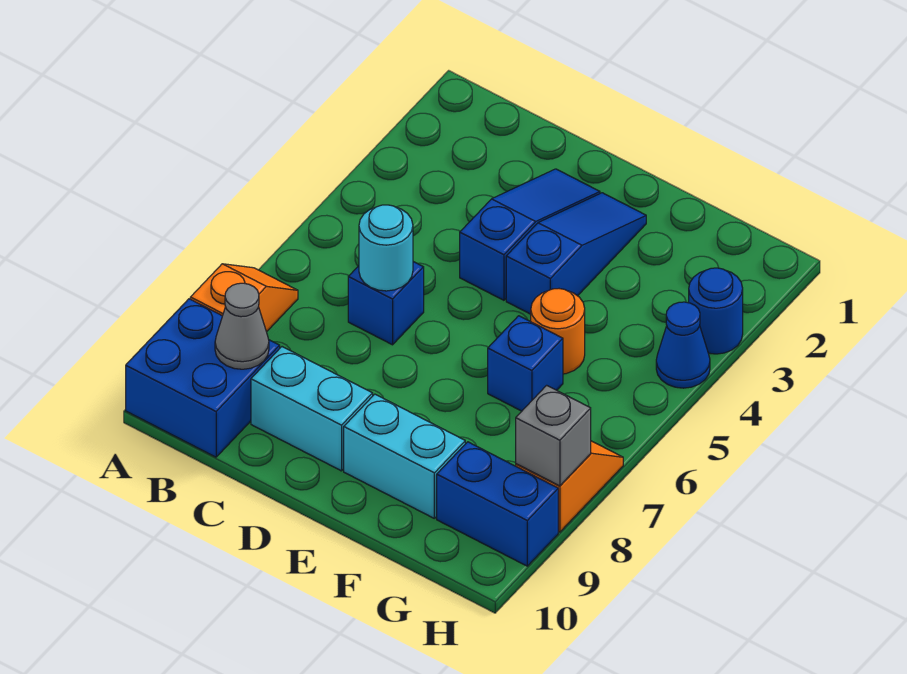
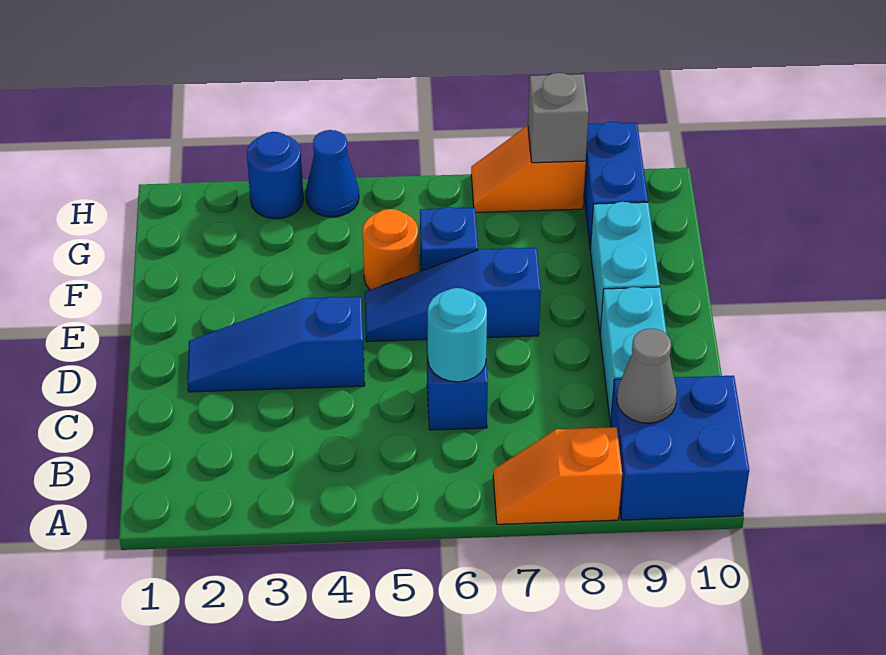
blue slope E2:E4 level 1 top 4 -> blue slope E5:E7 level 1 top 7

